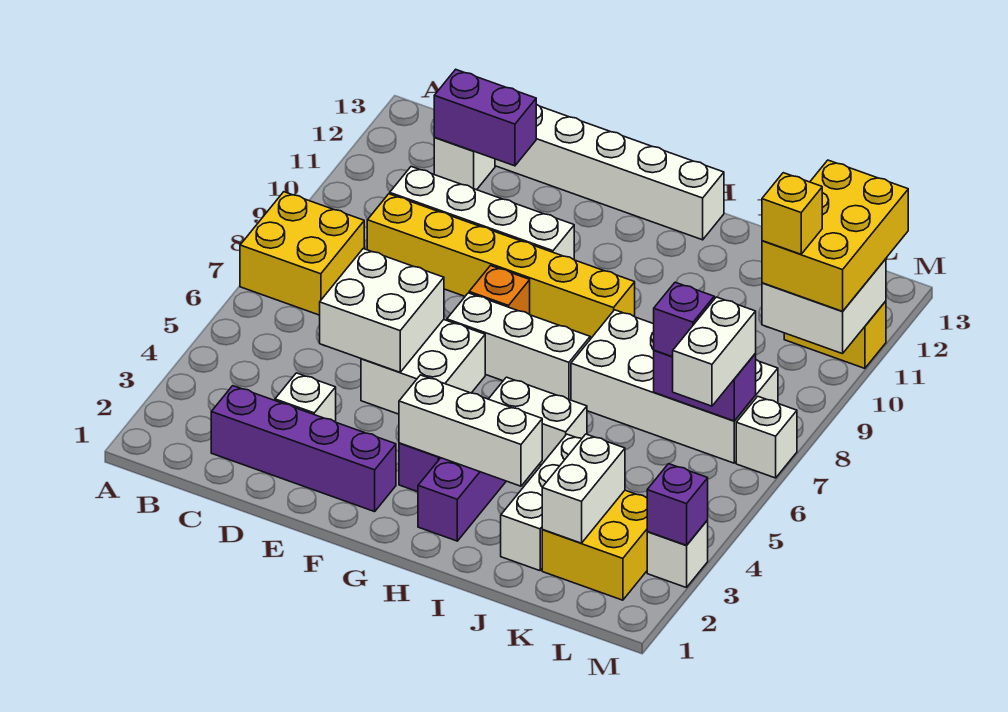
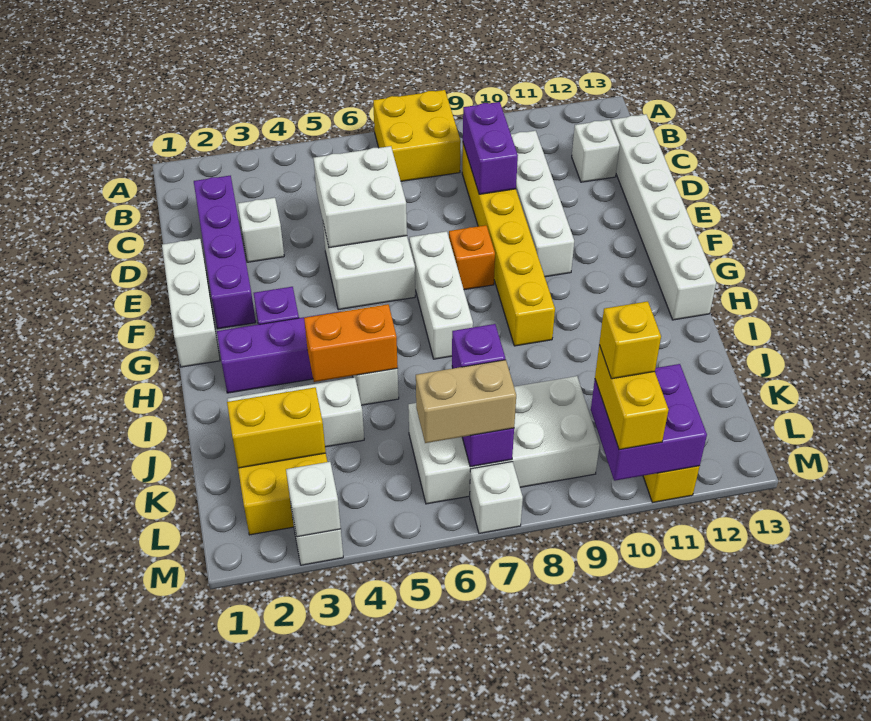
purple brick C12:D12 level 2 -> purple brick C9:D9 level 2
white brick G3:I3 level 2 -> white brick E1:G1 level 1
none -> orange brick I4:I5 level 2
white brick I7:L8 level 1 -> white brick K6:L9 level 1
white brick K2:K3 level 2 -> yellow brick K2:K3 level 2
white brick L6:L7 level 3 -> tan brick L6:L7 level 3
white brick L10:M11 level 2 -> purple brick L10:M11 level 2
yellow brick L10:M12 level 3 -> yellow brick L10:M10 level 3
purple brick M3 level 2 -> white brick M3 level 2

